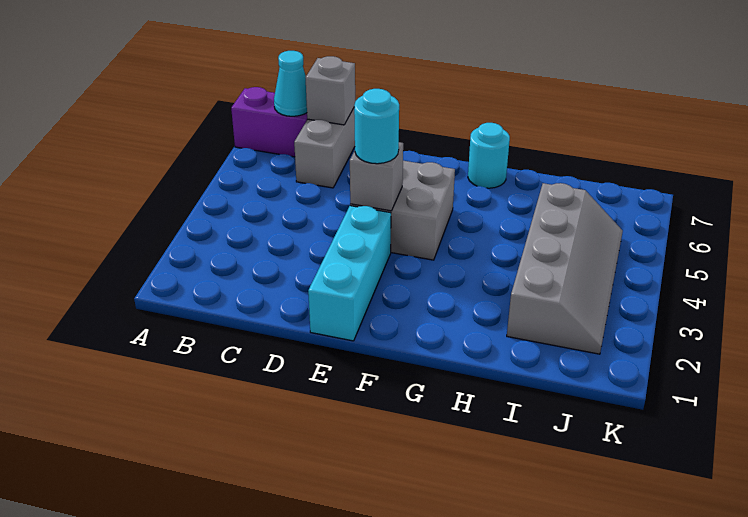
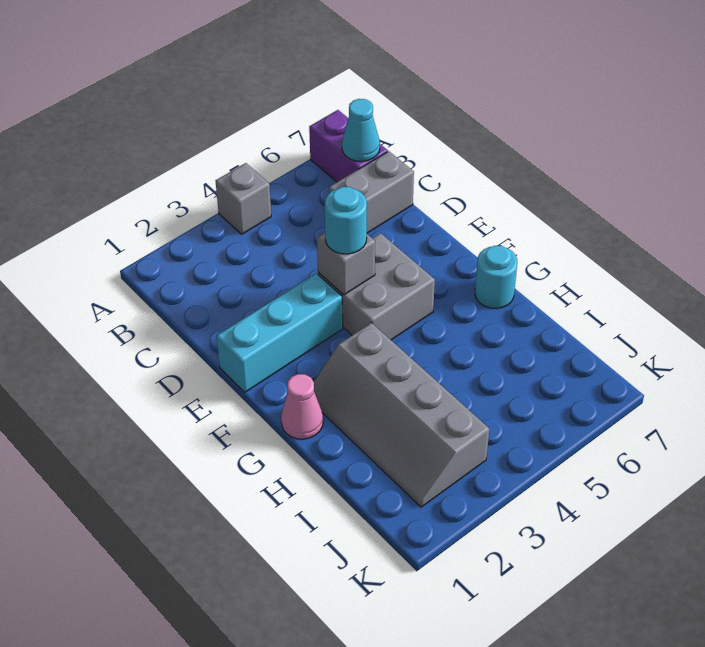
grey brick C7 level 2 -> grey brick A4 level 1
none -> pink cone G1 level 1
grey slope I2:J5 level 1 top I -> grey slope G2:J3 level 1 top 3

